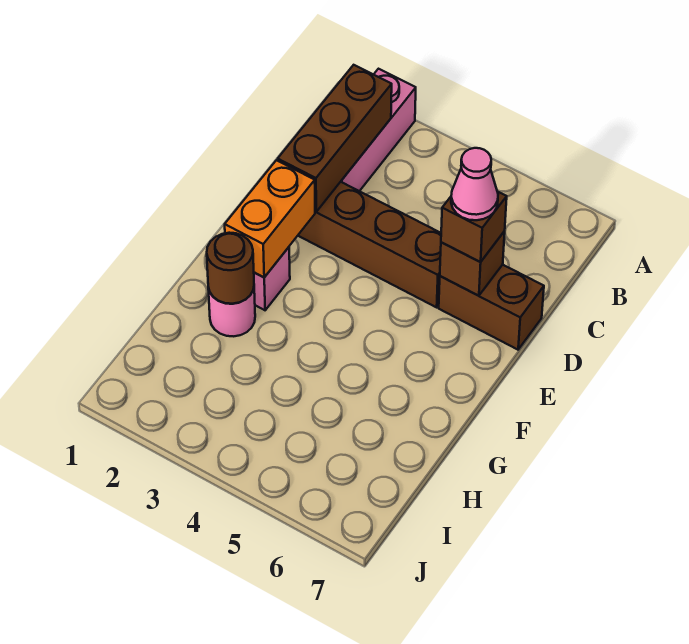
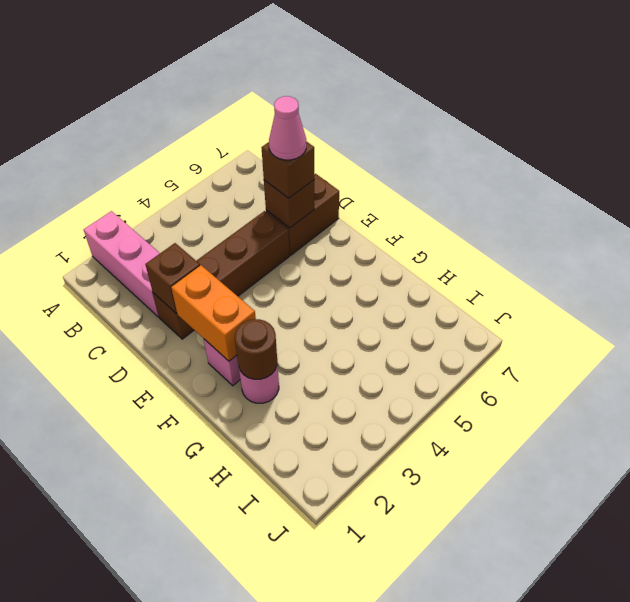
brown brick B2:D2 level 2 -> brown brick D2 level 2

